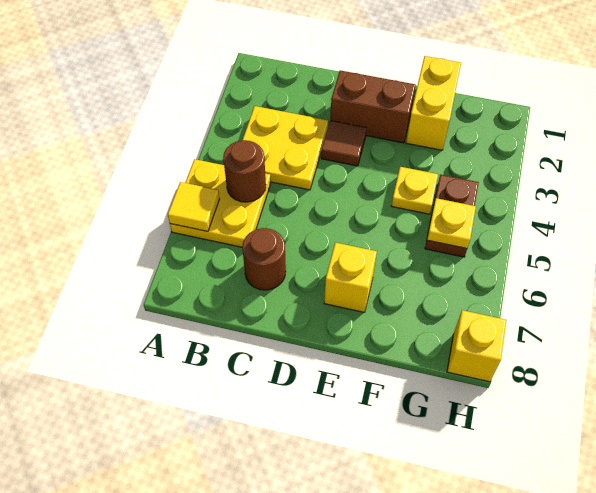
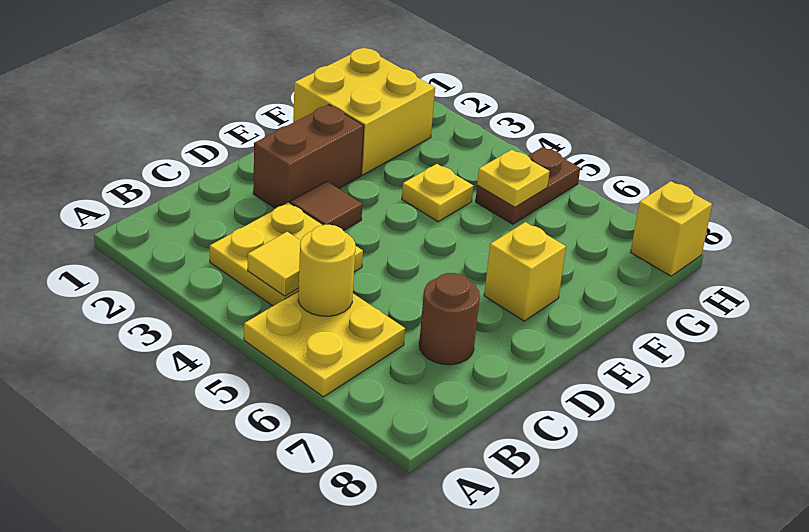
yellow tile A6 level 2 -> yellow tile B4 level 2
brown round brick B5 level 2 -> yellow round brick B5 level 2
yellow brick F1:F2 level 1 -> yellow brick F1:G2 level 1
brown plate G4:G5 level 1 -> brown plate G5:H5 level 1

